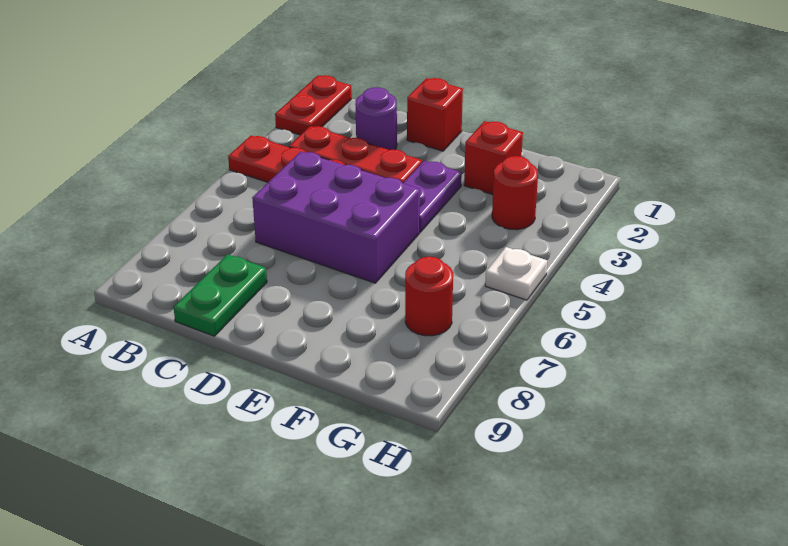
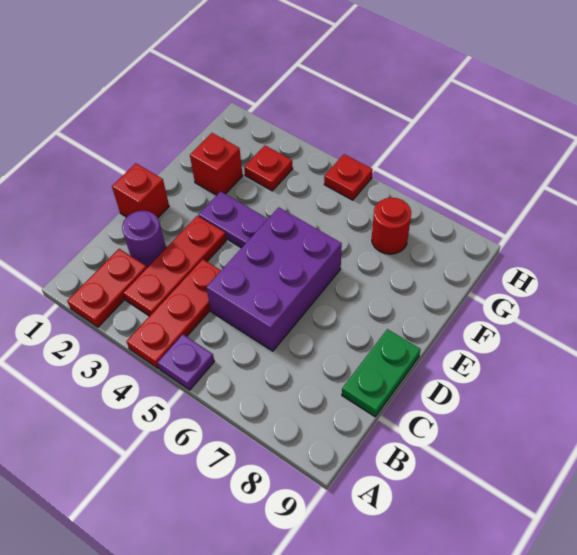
red plate A1:A2 level 1 -> red plate A2:B2 level 1
none -> purple plate A5 level 1
green plate C8:C9 level 1 -> green plate C9:D9 level 1
red round brick G3 level 1 -> red plate G3 level 1
white plate H5 level 1 -> red plate H5 level 1

